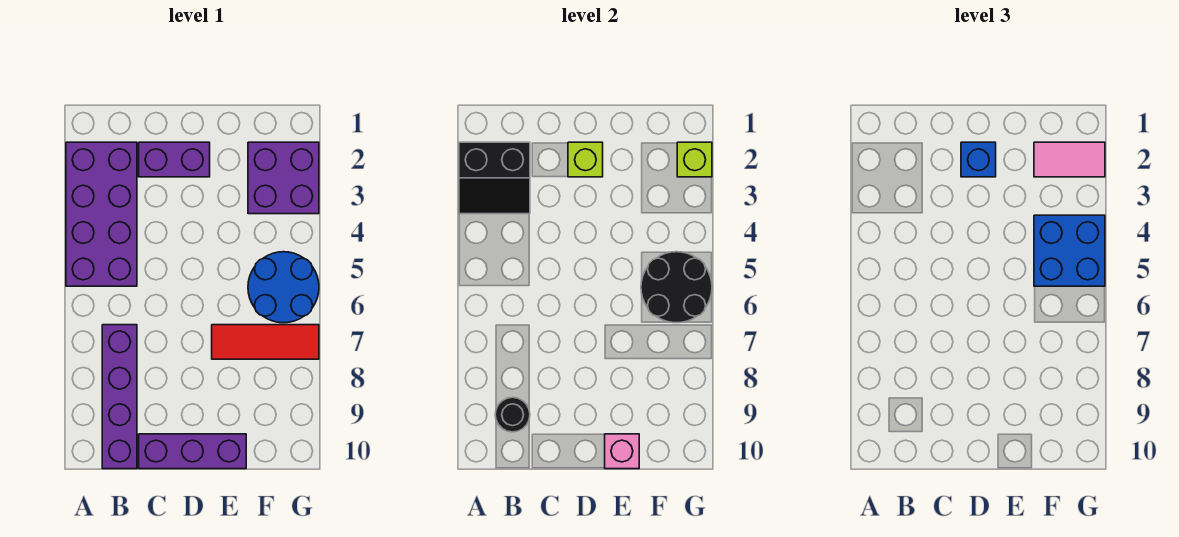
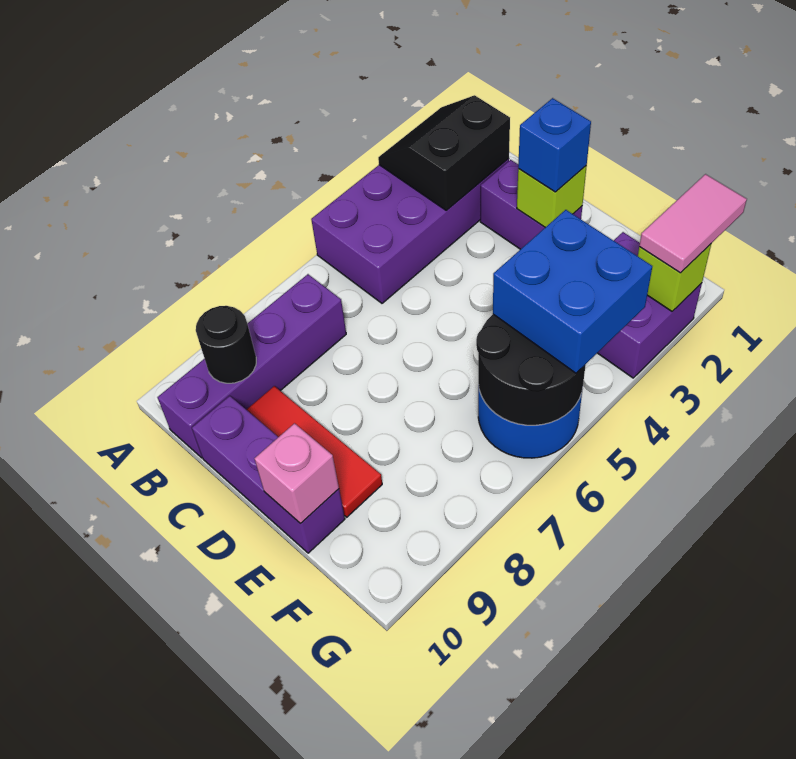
black slope A2:B3 level 2 top 2 -> black slope A2:B3 level 2 top B
red tile E7:G7 level 1 -> red tile C9:E9 level 1
pink tile F2:G2 level 3 -> pink tile G1:G2 level 3

